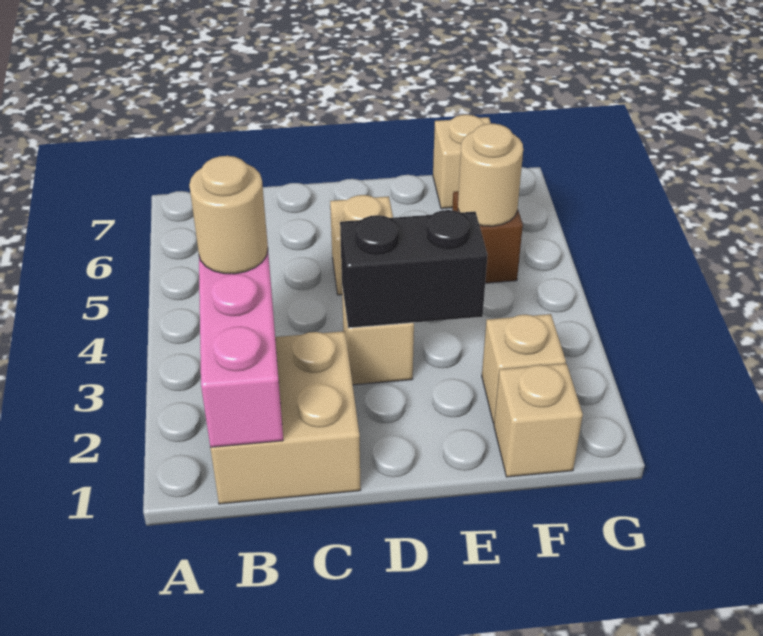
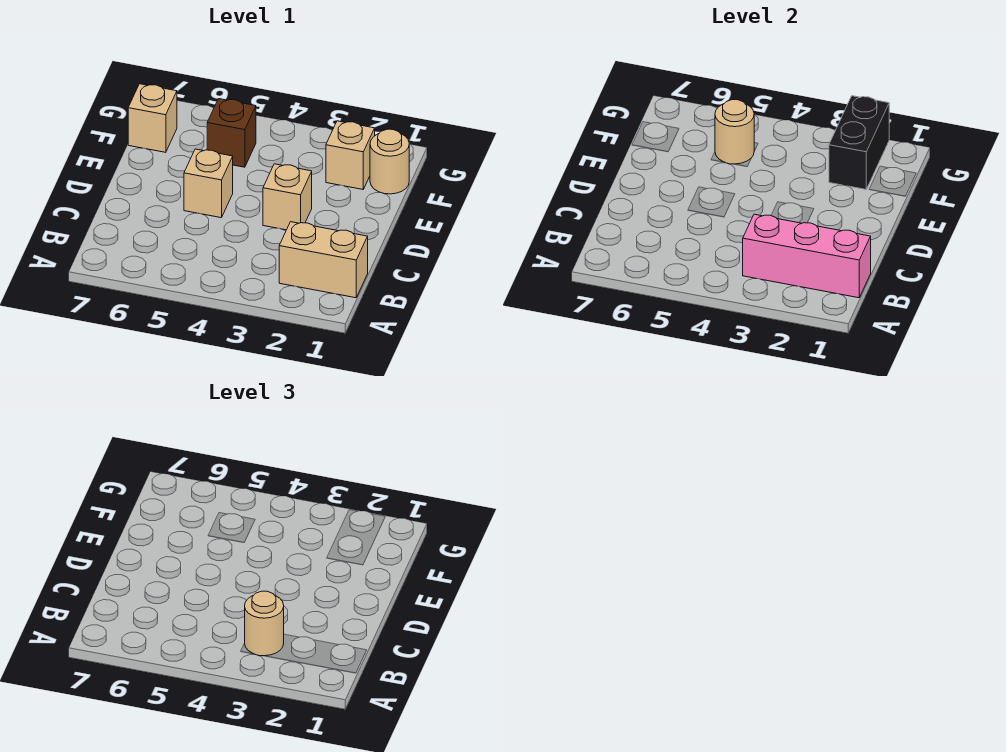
tan brick B1:C2 level 1 -> tan brick B1:B2 level 1
black brick D3:E3 level 2 -> black brick F2:G2 level 2
tan brick F1 level 1 -> tan round brick F1 level 1

